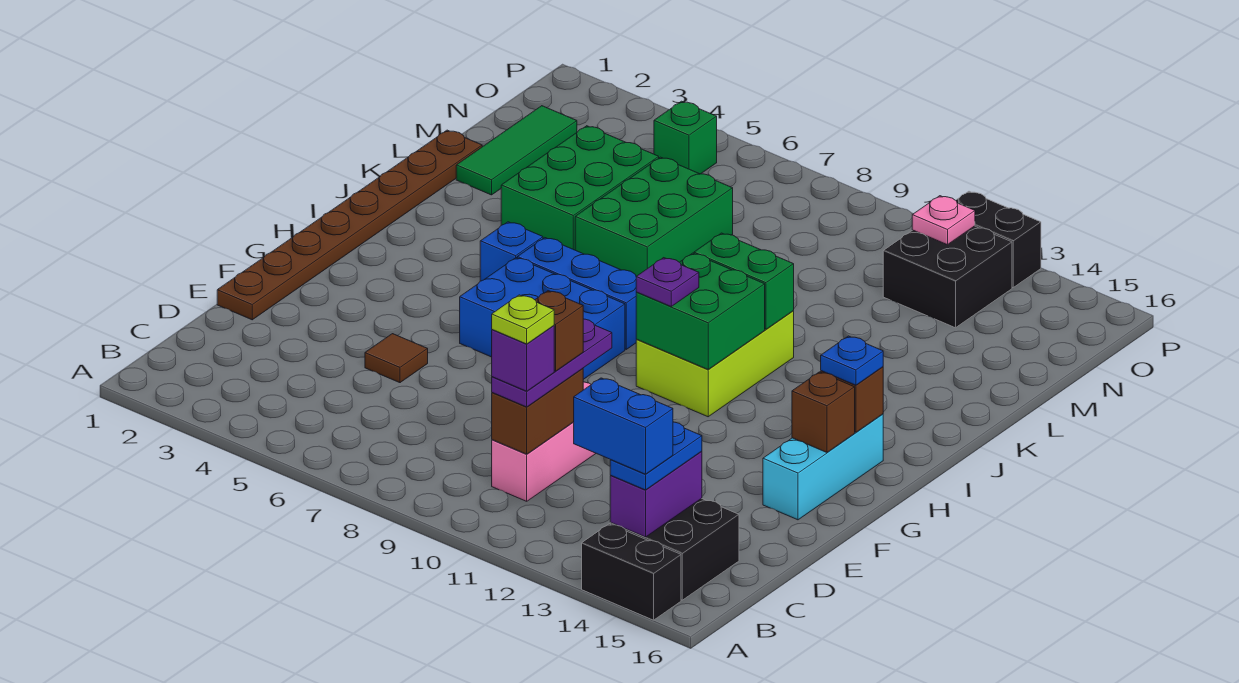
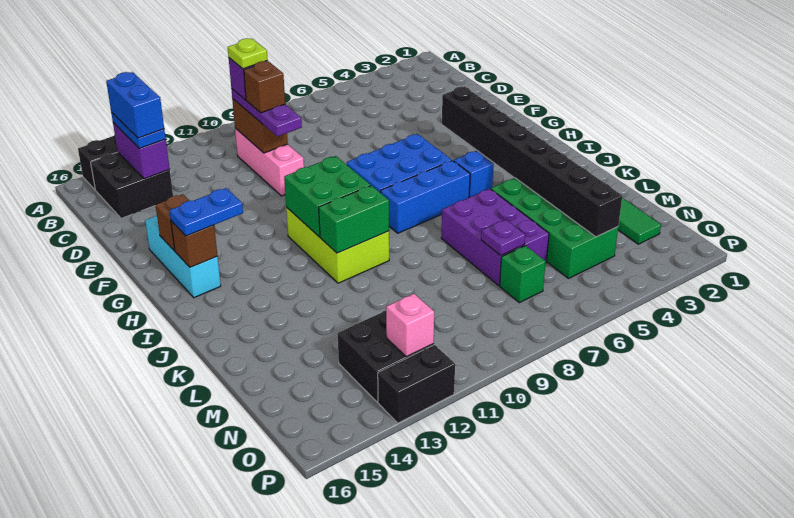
blue brick B13:B14 level 4 -> blue brick B14:C14 level 4
brown plate E1:L1 level 1 -> none
brown tile E5 level 1 -> none
none -> black brick G4:N4 level 2
purple plate H10 level 3 -> purple plate M7 level 2
blue plate H15 level 3 -> blue plate H14:H15 level 3
green brick K4:M5 level 1 -> green brick K4:N5 level 1
green brick K6:M7 level 1 -> purple brick K6:M7 level 1
green brick O5 level 1 -> green brick N7 level 1
pink plate O12 level 2 -> pink brick O12 level 2

